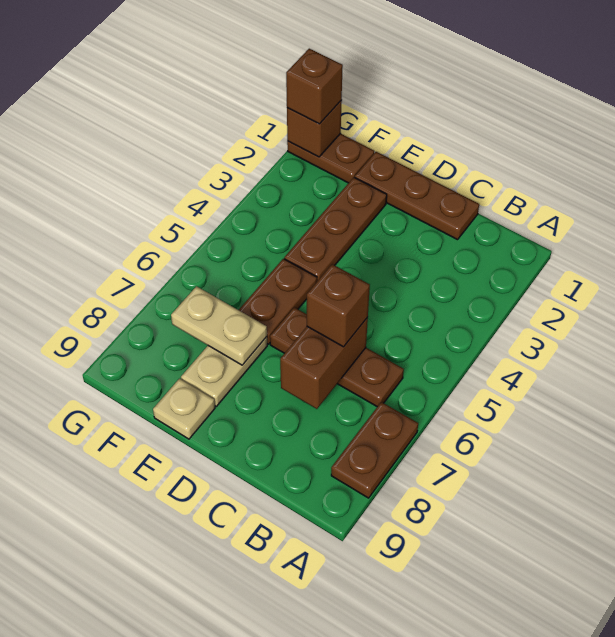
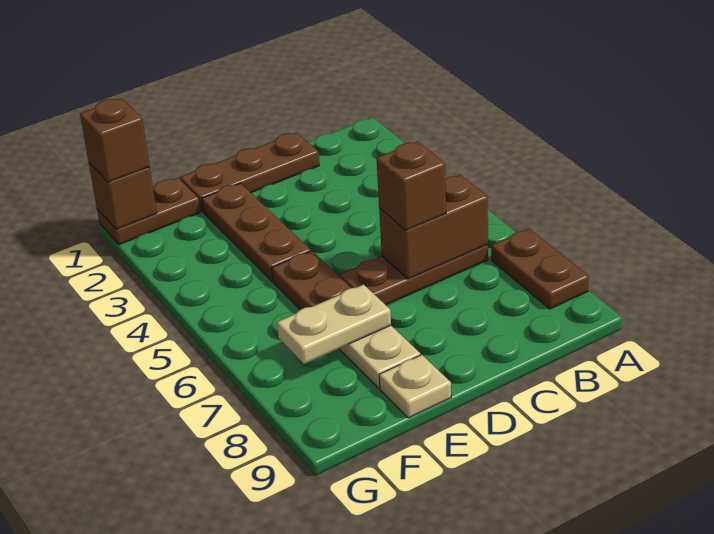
brown brick C6:C7 level 2 -> brown brick B6:C6 level 2

